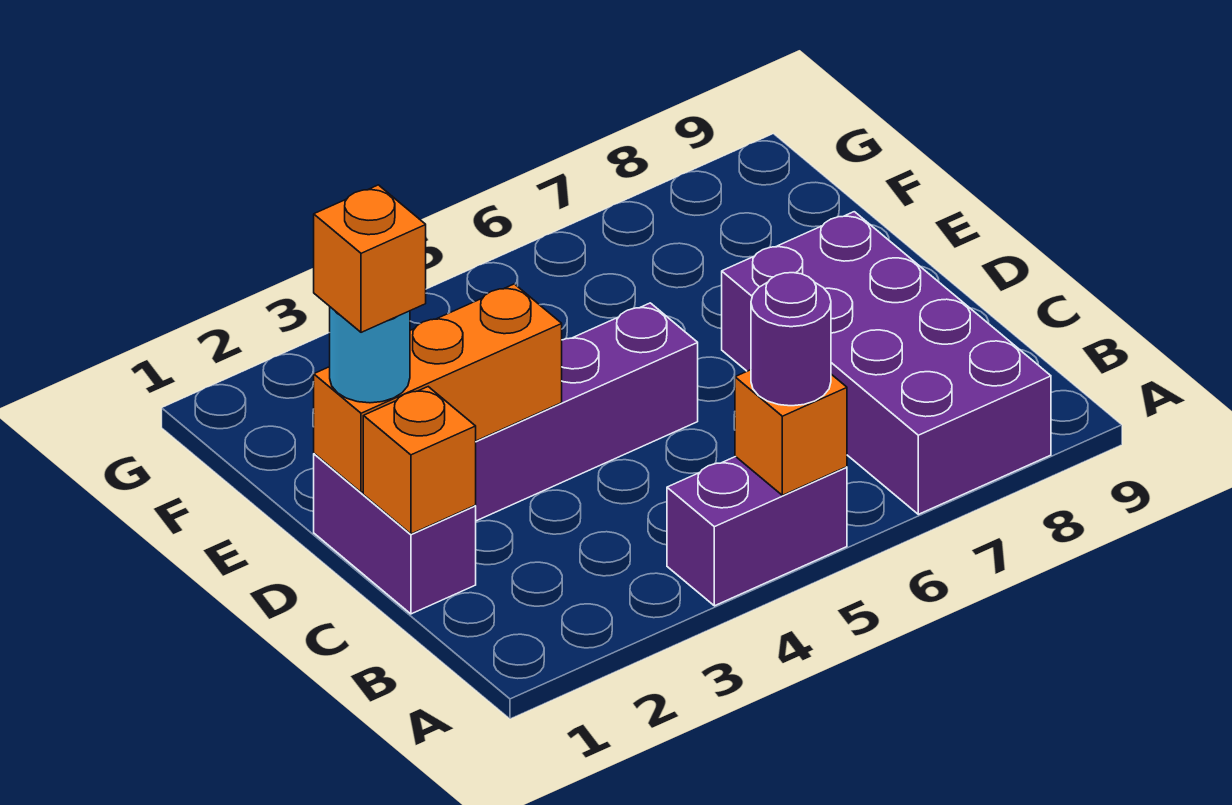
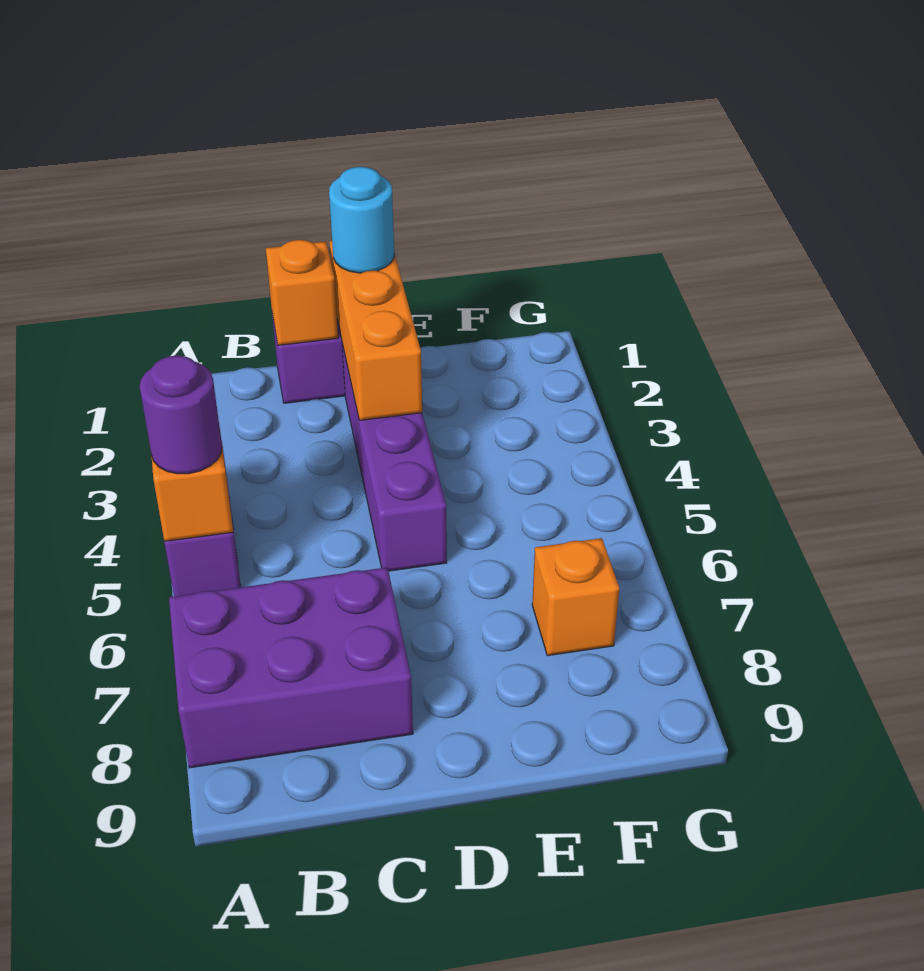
purple brick A7:D8 level 1 -> purple brick A7:C8 level 1
orange brick D1 level 4 -> orange brick F7 level 1

